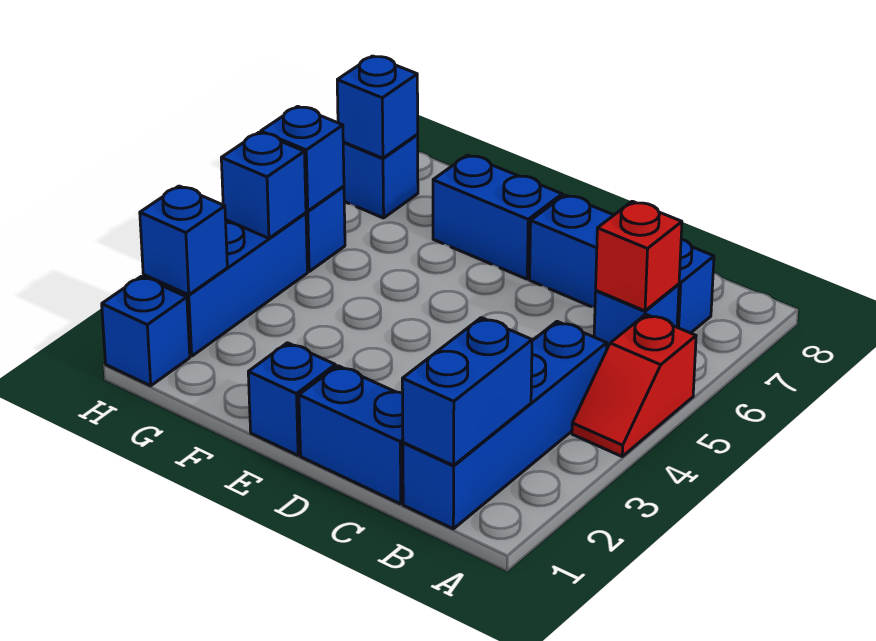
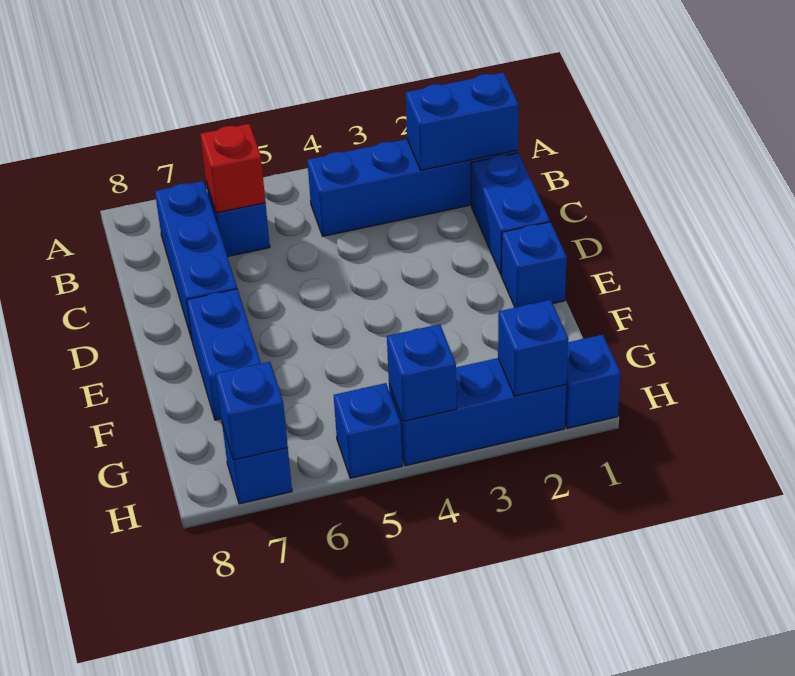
red slope A4:A5 level 1 top 5 -> none
blue brick H5 level 2 -> none

